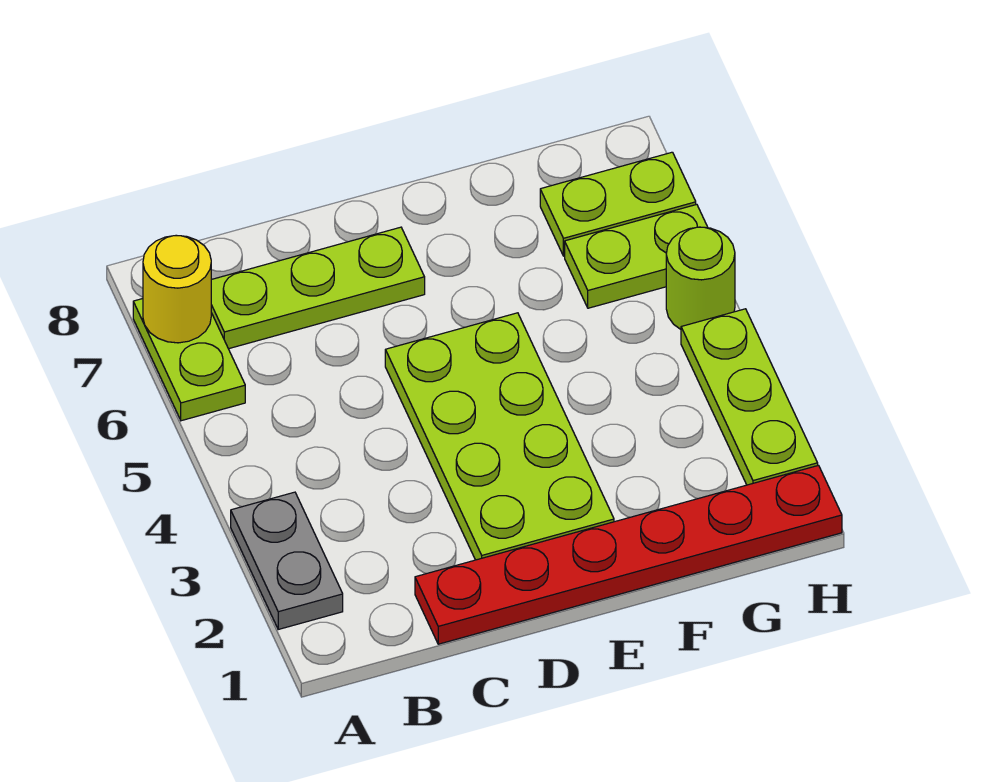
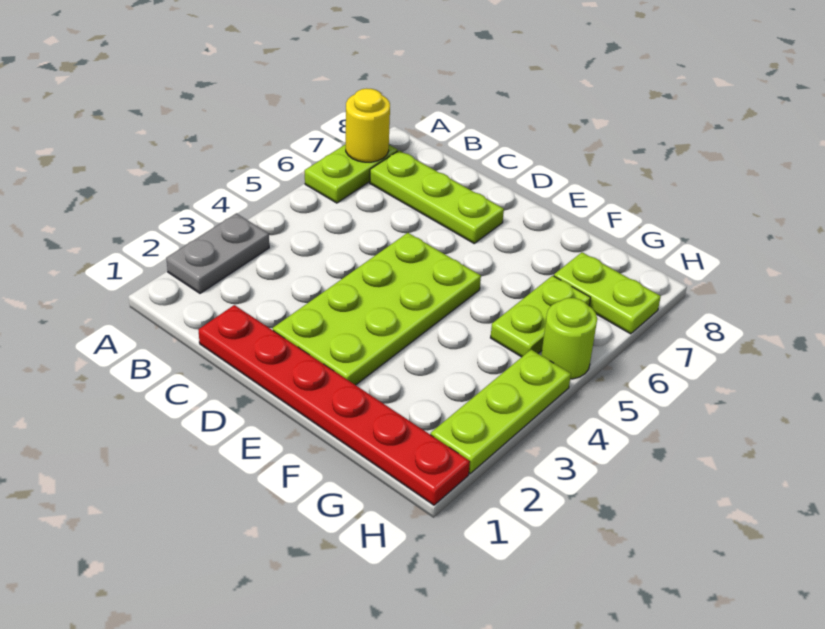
lime plate G6:H6 level 1 -> lime plate G5:G6 level 1

